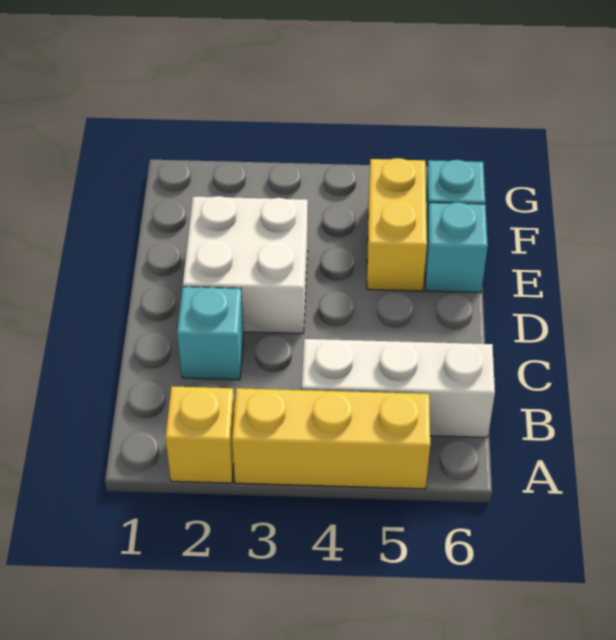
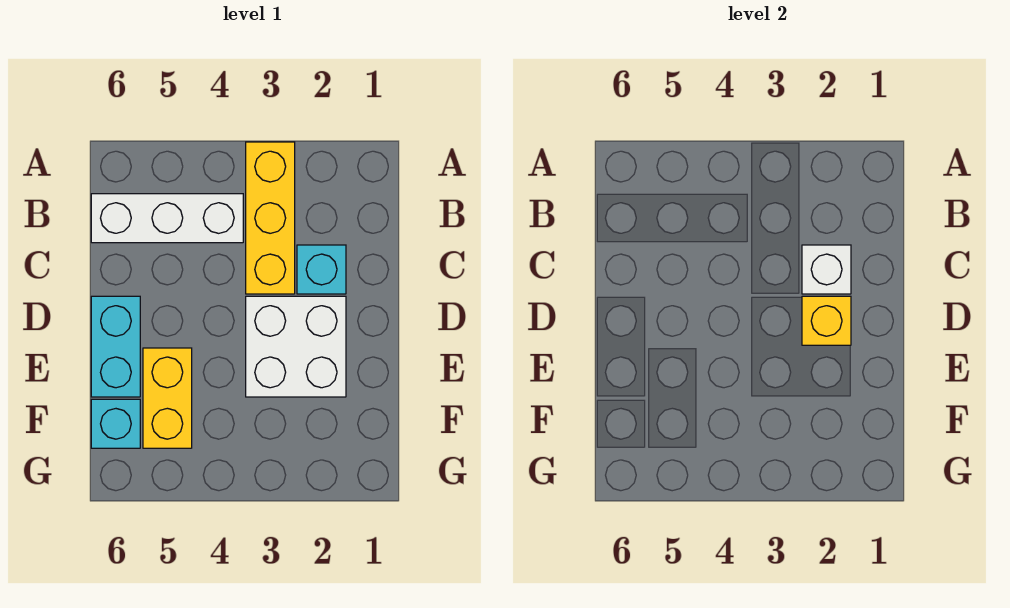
yellow brick A2 level 1 -> yellow brick D2 level 2
yellow brick A3:A5 level 1 -> yellow brick A3:C3 level 1
none -> white brick C2 level 2
cyan brick E6 level 1 -> cyan brick D6:E6 level 1

